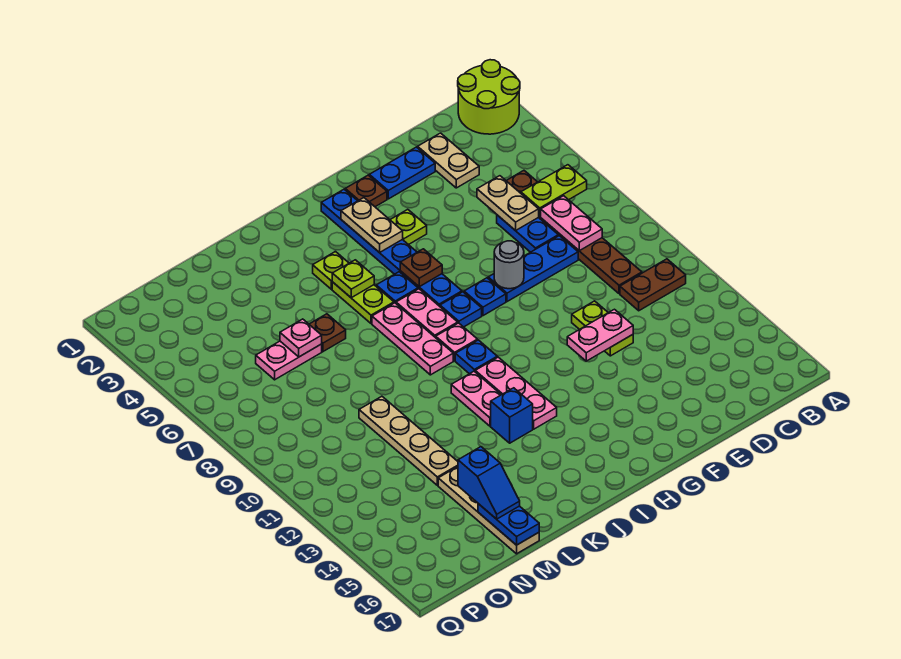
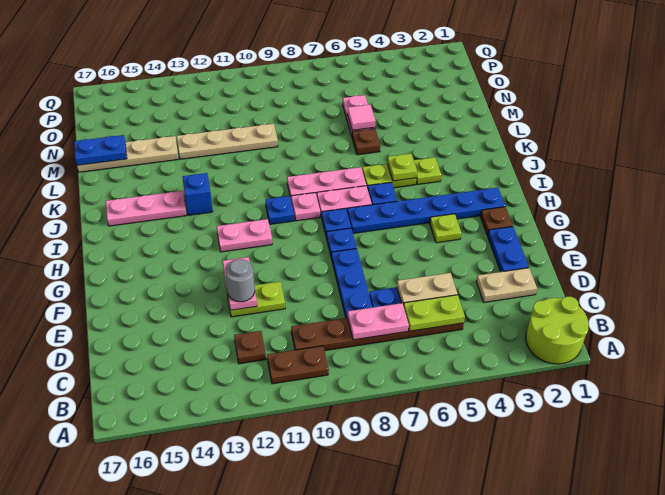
lime plate B6:C6 level 2 -> lime plate C5:C6 level 2
brown plate B11:C11 level 1 -> brown plate B10:B11 level 1
grey round brick F8 level 2 -> grey round brick E12 level 3
tan plate H3:H4 level 2 -> none
brown plate H6 level 2 -> brown plate C12 level 1
pink plate I11:I13 level 1 -> pink plate J14:J16 level 1
pink plate J11:J12 level 1 -> pink plate H11:H12 level 1
pink plate M6 level 2 -> pink tile M6 level 2
blue slope M15:M16 level 3 top 15 -> none

